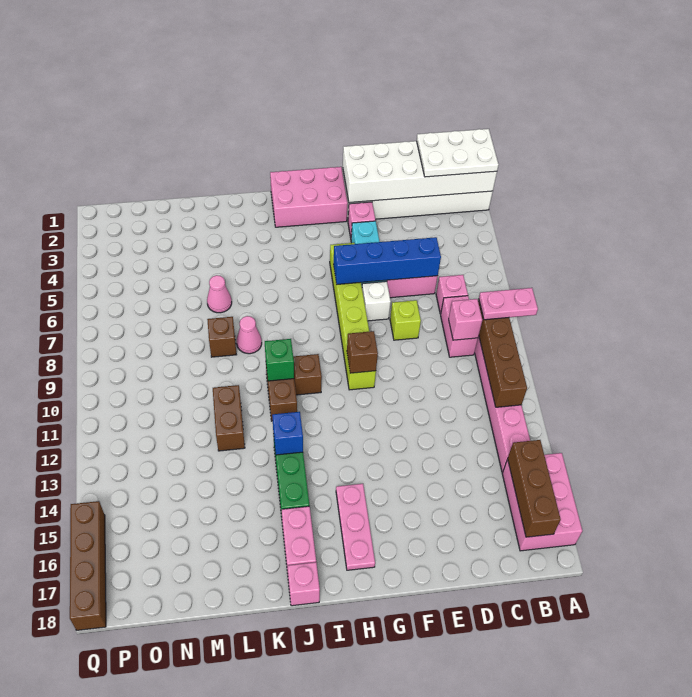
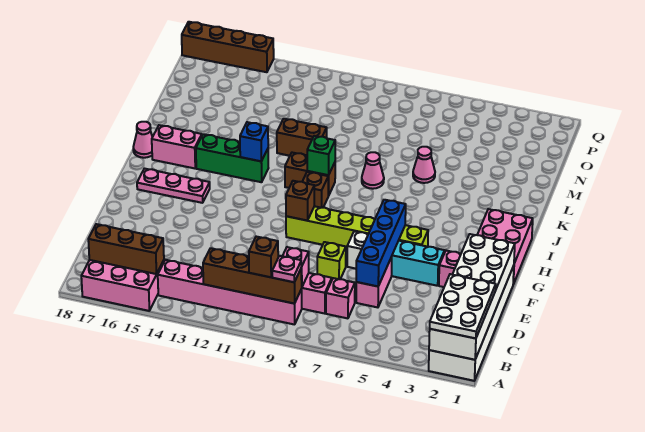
pink plate A9:B9 level 3 -> pink plate B9 level 3
pink brick J18 level 1 -> pink cone J18 level 1
brown brick L8 level 1 -> brown brick B10 level 3

